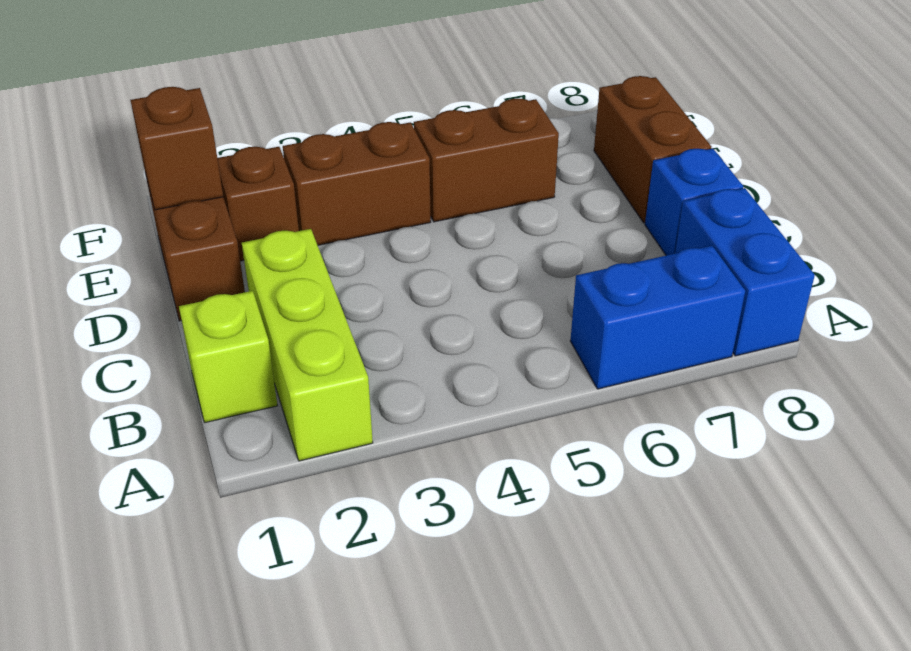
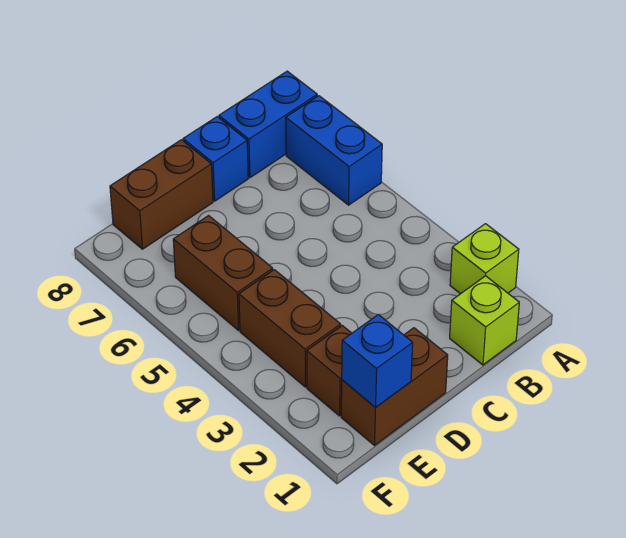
lime brick A2:C2 level 1 -> lime brick A2 level 1
brown brick E1 level 2 -> blue brick E1 level 2

